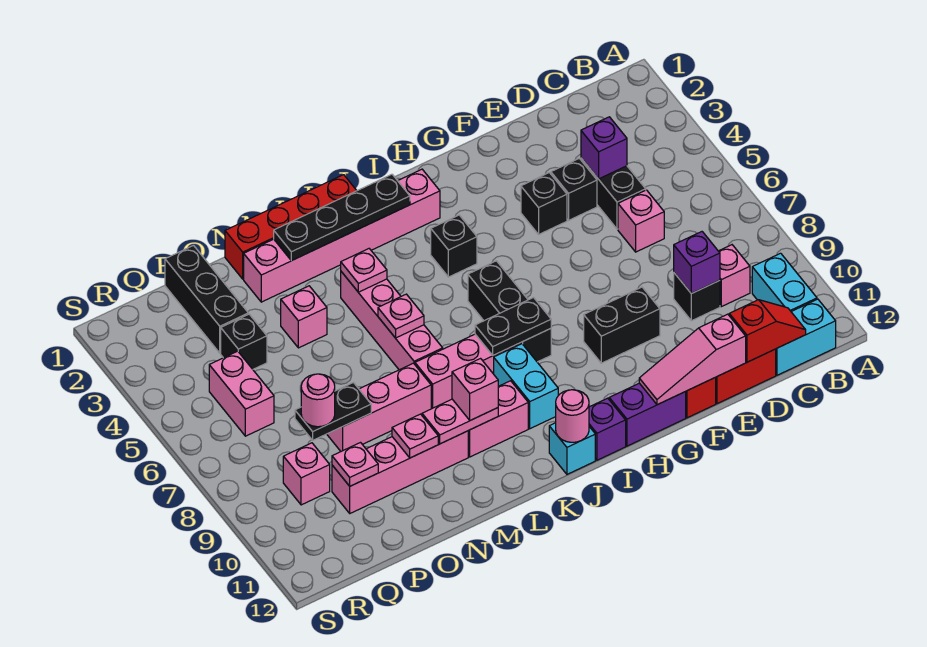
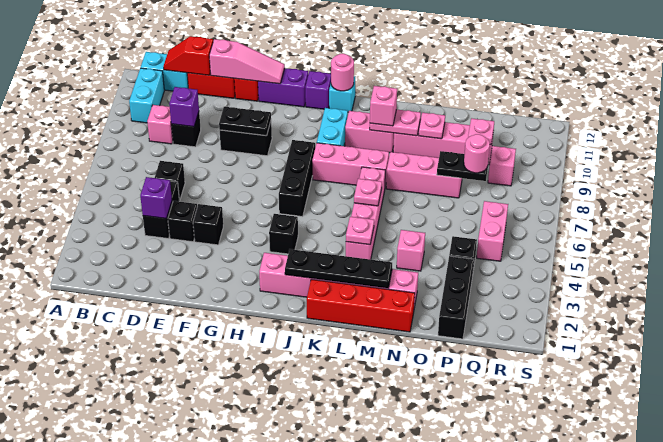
pink brick D6 level 1 -> black brick D6 level 1
black plate I8:J8 level 2 -> black plate F9:G9 level 2

